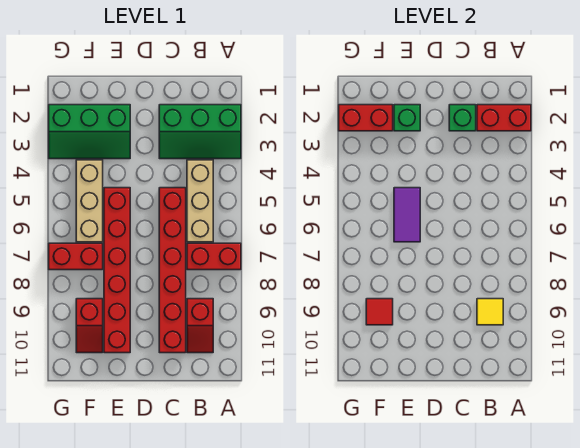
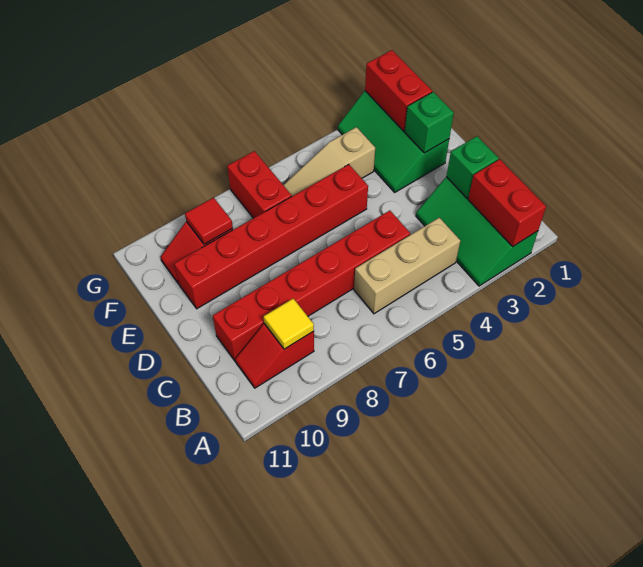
red brick A7:B7 level 1 -> none
purple tile E5:E6 level 2 -> none
tan brick F4:F6 level 1 -> tan slope F4:F6 level 1 top 4

